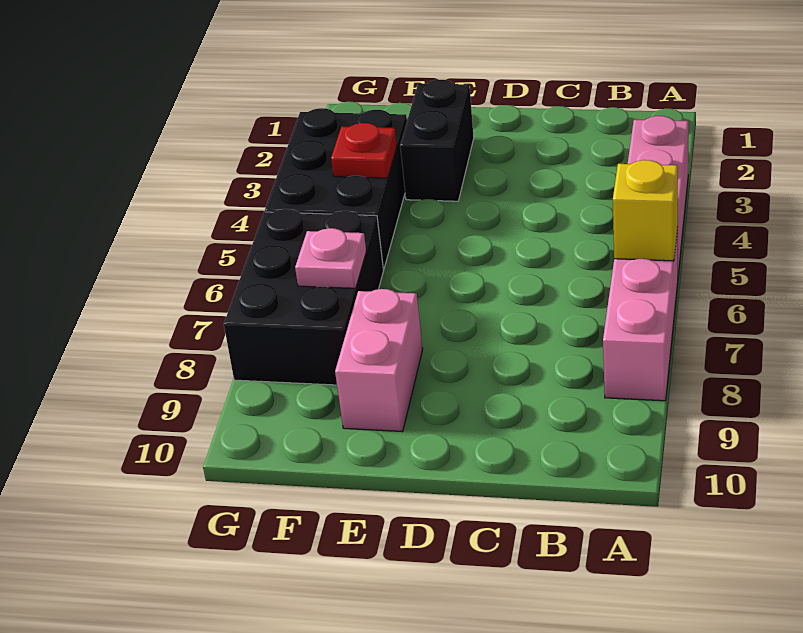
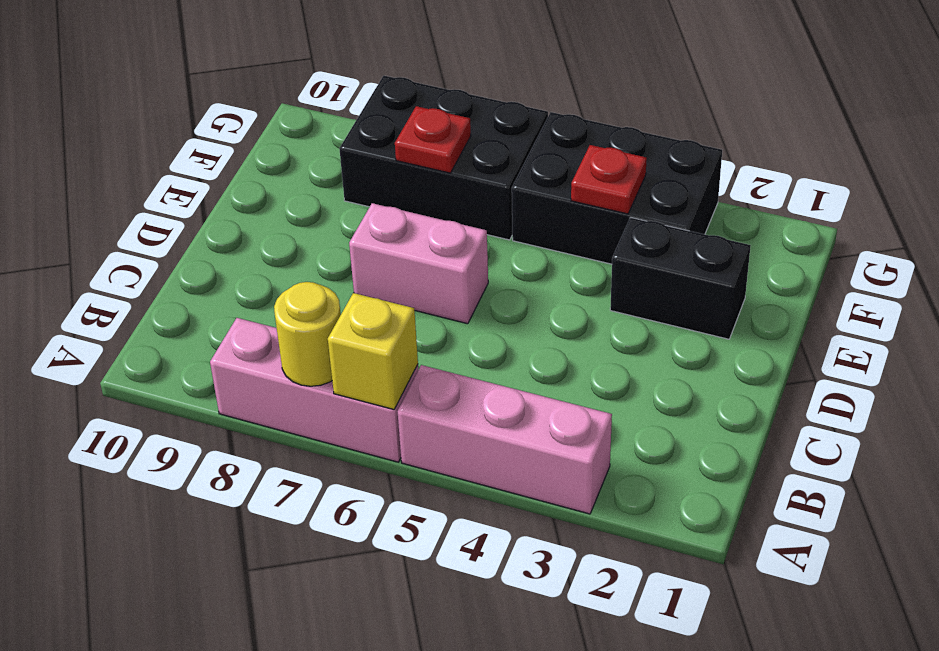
none -> yellow round brick A7 level 2
pink brick E8:E9 level 1 -> pink brick D6:D7 level 1
pink plate F7 level 2 -> red plate F7 level 2

